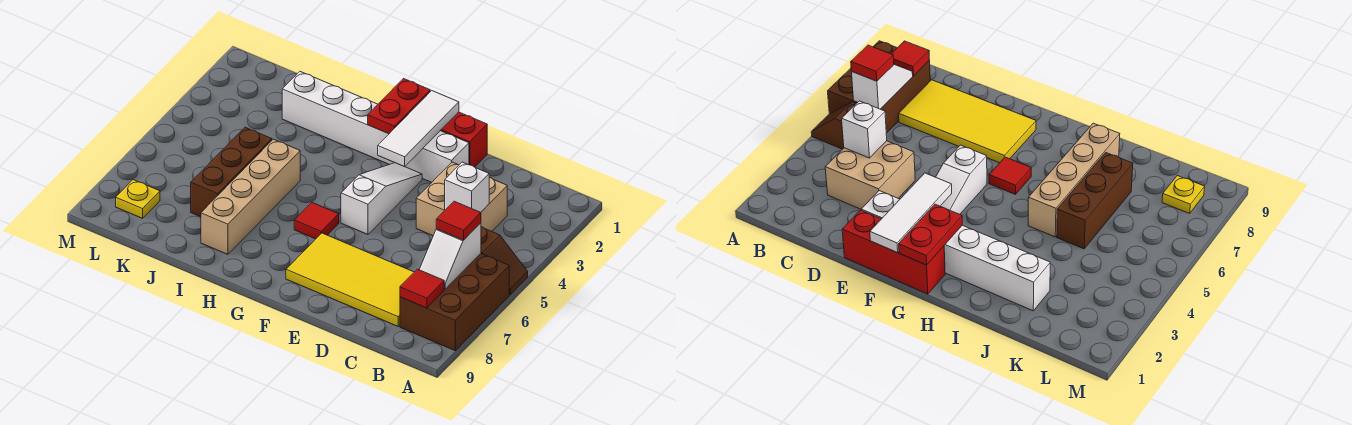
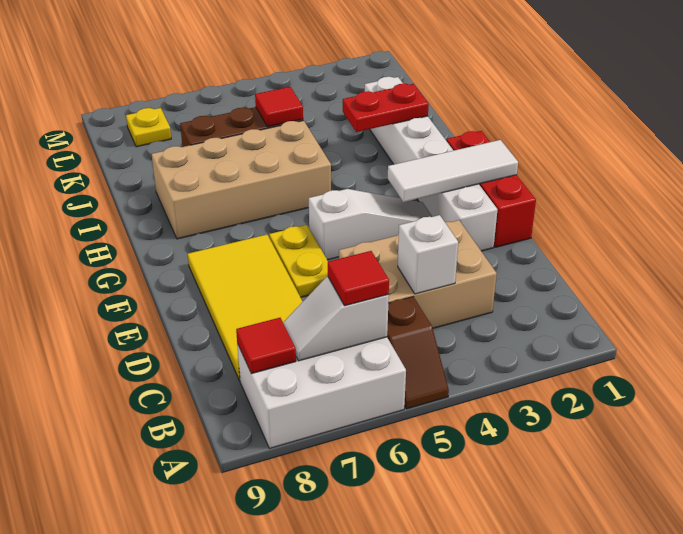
brown brick A6:B8 level 1 -> white brick A6:B8 level 1
tan brick C3:D4 level 1 -> tan brick C3:D5 level 1
none -> yellow plate E6:F6 level 1
red plate G1:G2 level 2 -> red plate I2:I3 level 2
red tile G6 level 1 -> red tile J5 level 2
tan brick I5:I8 level 1 -> tan brick H5:I8 level 1

